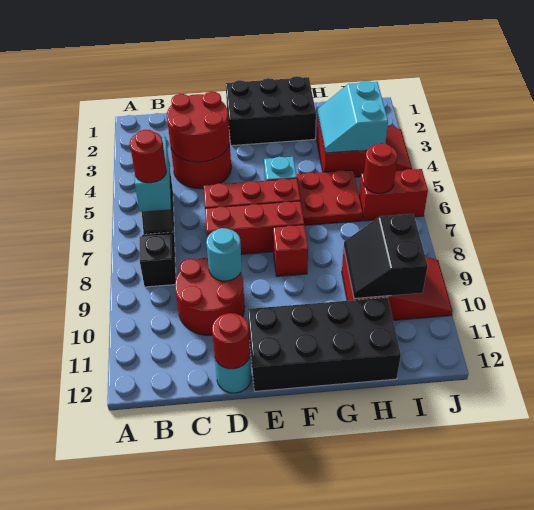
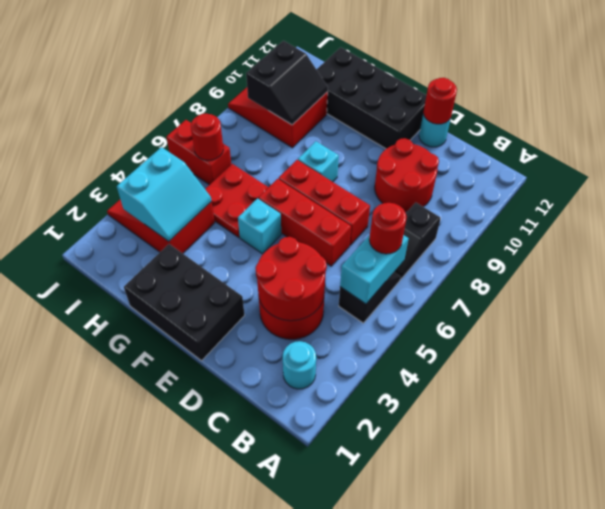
cyan round brick D9 level 2 -> cyan round brick B2 level 1
red brick F8 level 1 -> cyan brick F8 level 1

